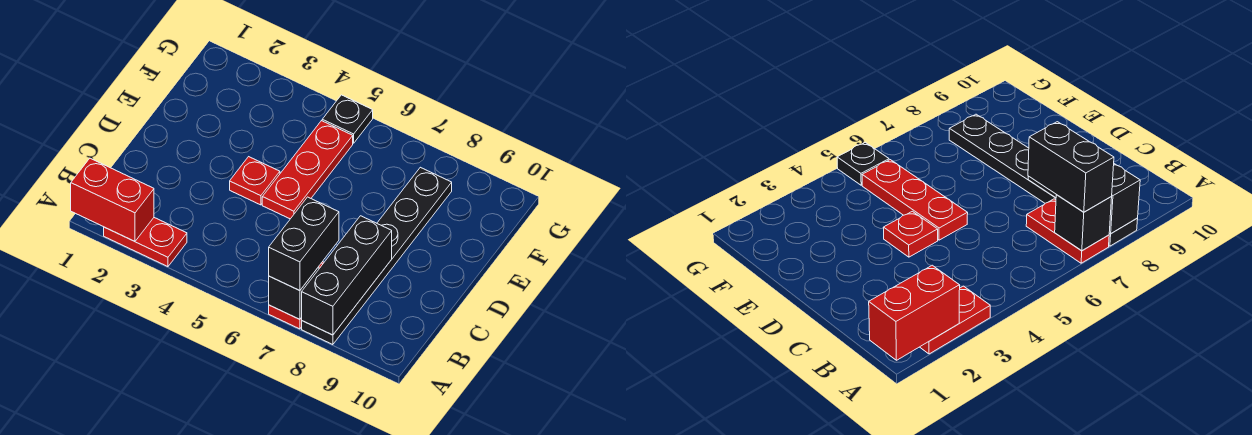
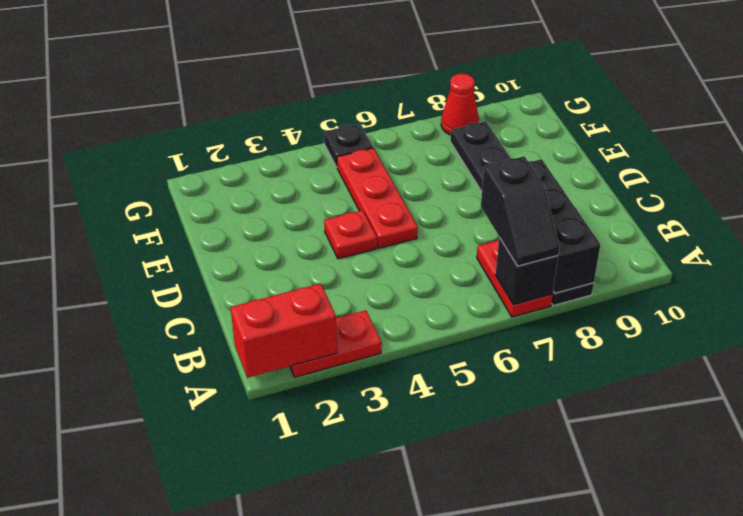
black brick A7:B7 level 3 -> black slope A7:B7 level 3 top B
none -> red cone G8 level 1

